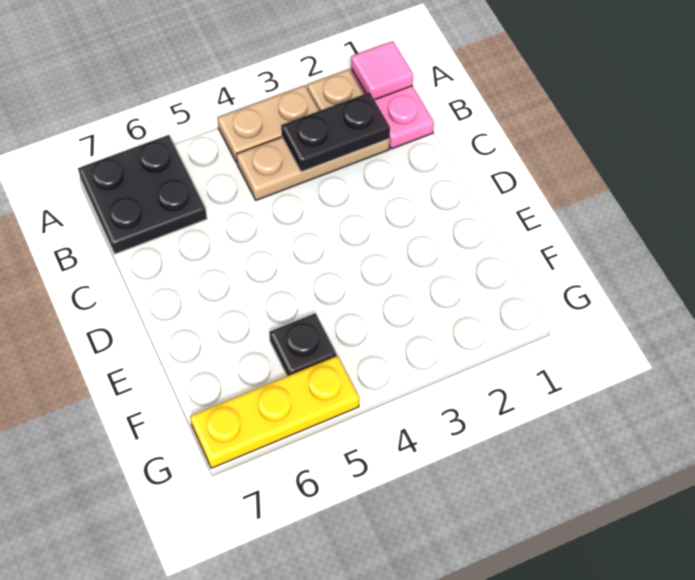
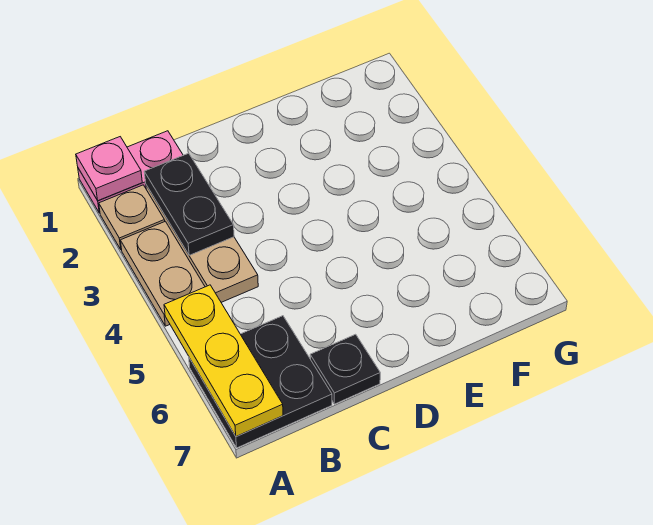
pink tile A1 level 2 -> pink plate A1 level 2
black plate F5 level 1 -> black plate C7 level 1
yellow plate G5:G7 level 1 -> yellow plate A5:A7 level 2

